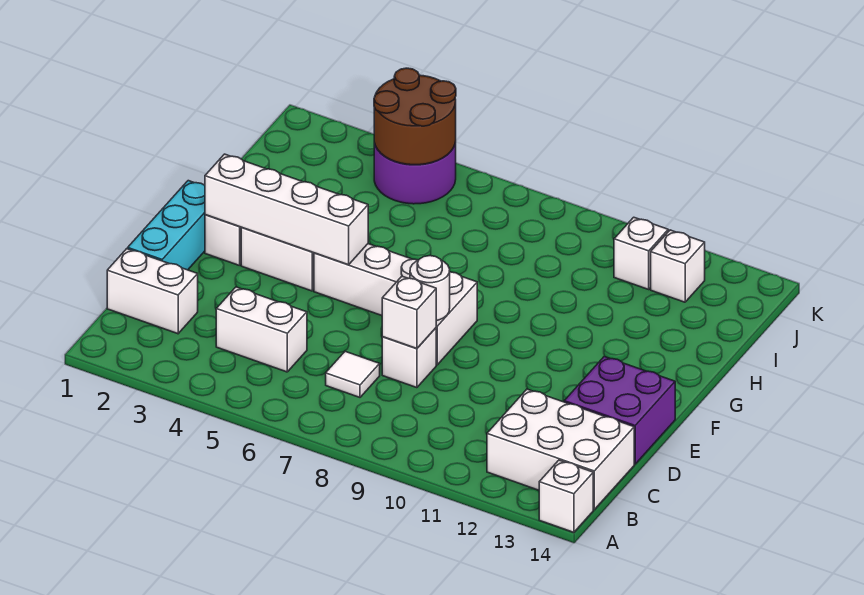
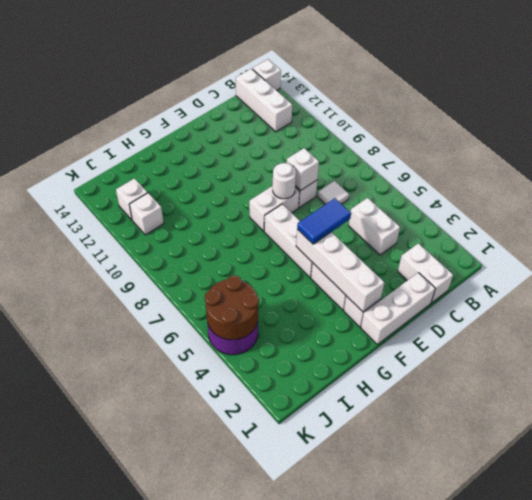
white brick B12:C14 level 1 -> white brick B12:B14 level 1
cyan brick D1:F1 level 1 -> white brick D1:F1 level 1
purple brick D13:E14 level 1 -> none
none -> blue tile E5:F5 level 3

